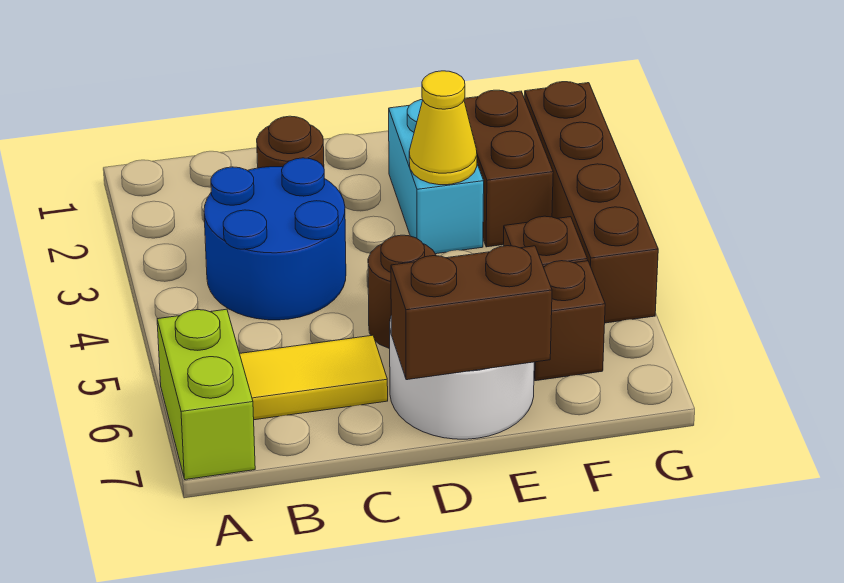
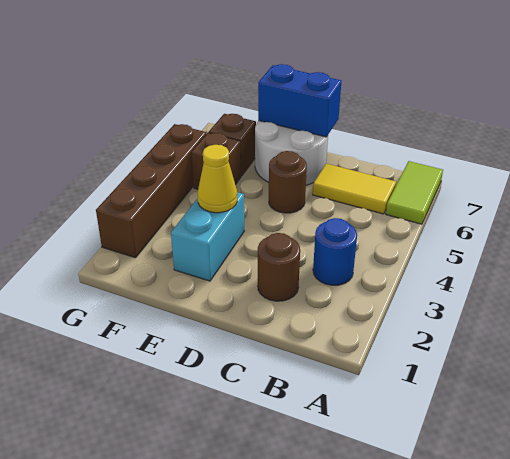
lime brick A6:A7 level 1 -> lime tile A6:A7 level 1
blue round brick B3:C4 level 1 -> blue round brick B3 level 1
brown brick D7:E7 level 2 -> blue brick D7:E7 level 2
brown brick F2:F3 level 1 -> none

